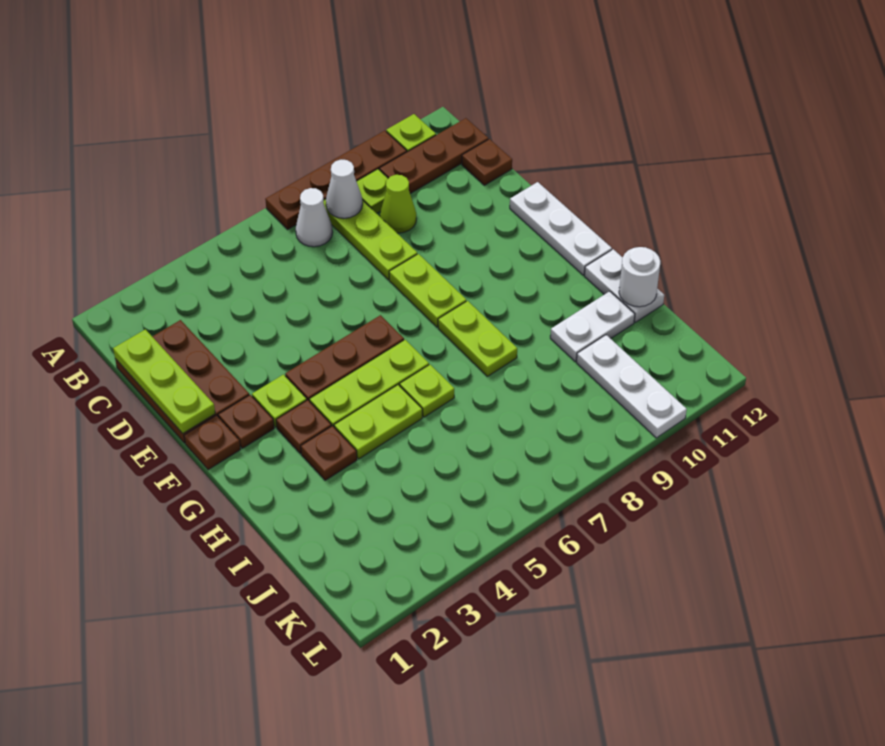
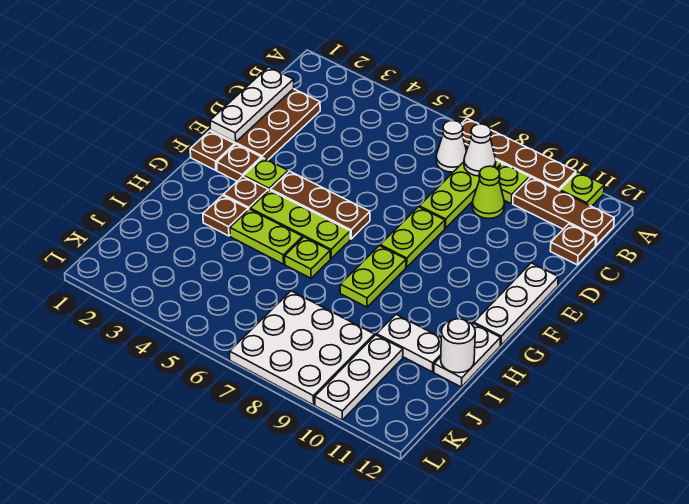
lime plate C1:E1 level 2 -> white plate C1:E1 level 2
none -> white plate J7:L9 level 1

